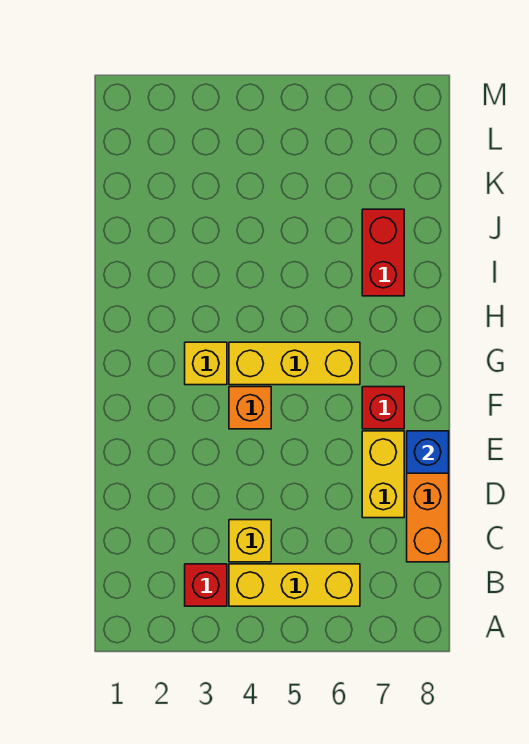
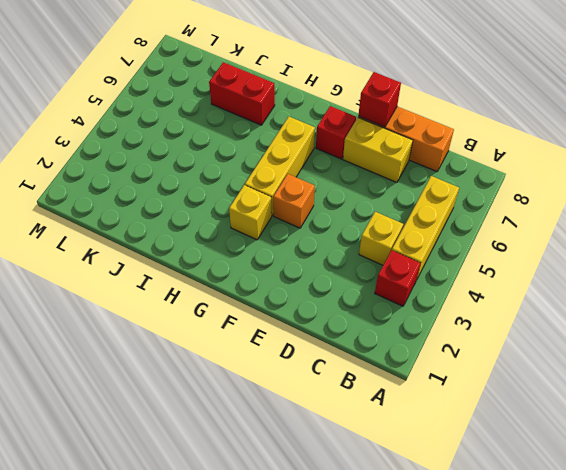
blue brick E8 level 2 -> red brick E8 level 2

